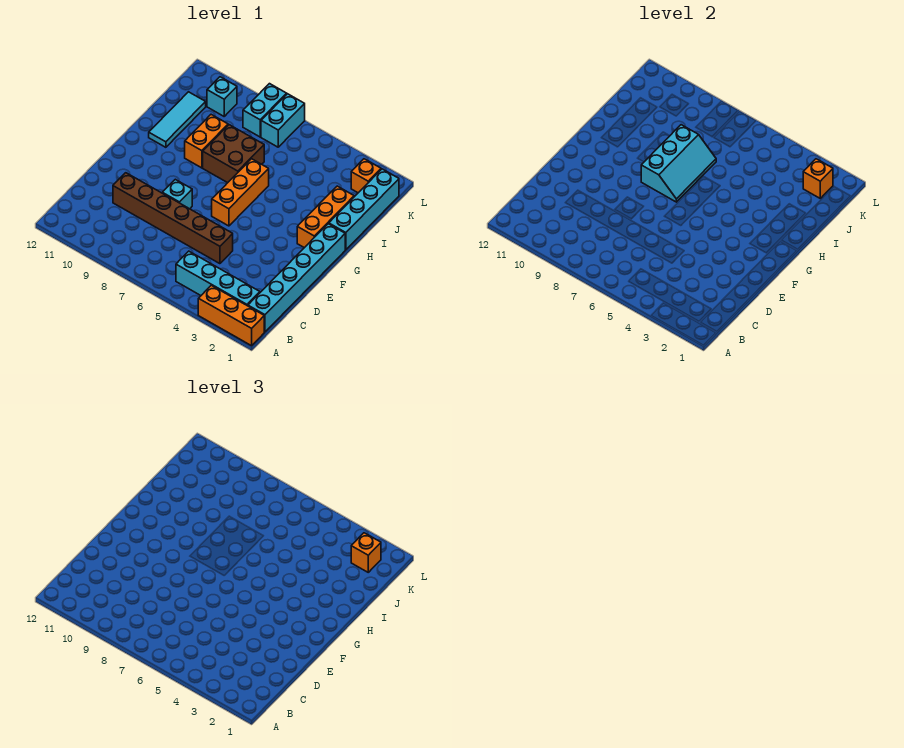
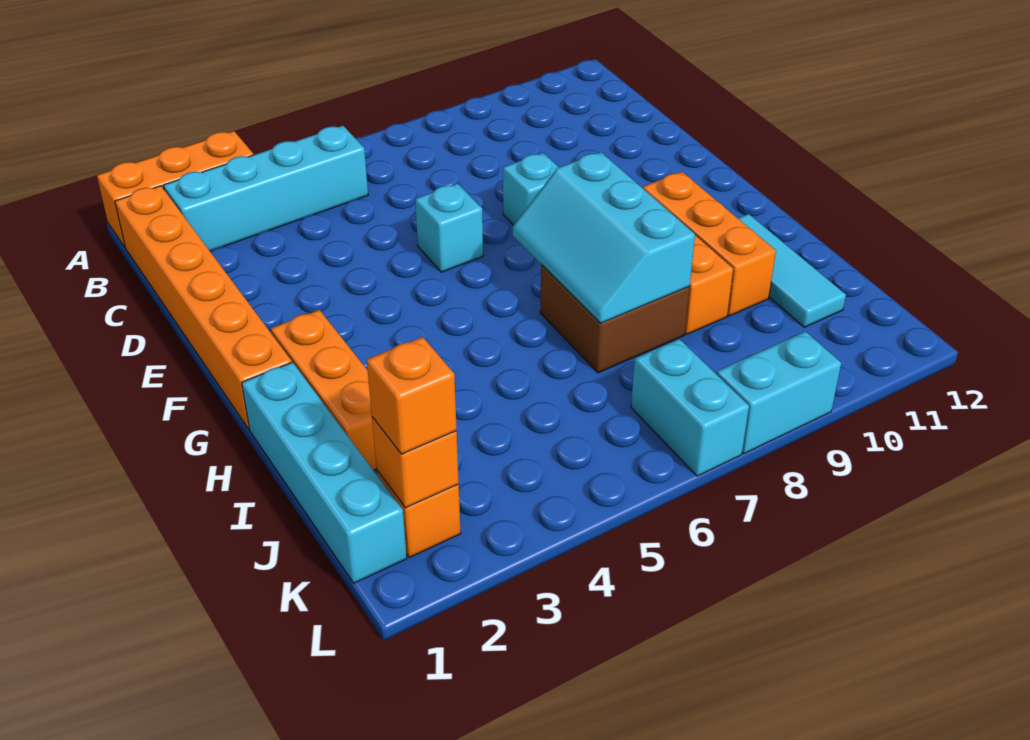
cyan brick B1:G1 level 1 -> orange brick B1:G1 level 1
brown brick D5:D10 level 1 -> none
orange brick F6:H6 level 1 -> orange brick G10:I10 level 1
cyan brick K8:L8 level 1 -> cyan brick L8:L9 level 1
cyan brick K10 level 1 -> cyan brick E6 level 1

